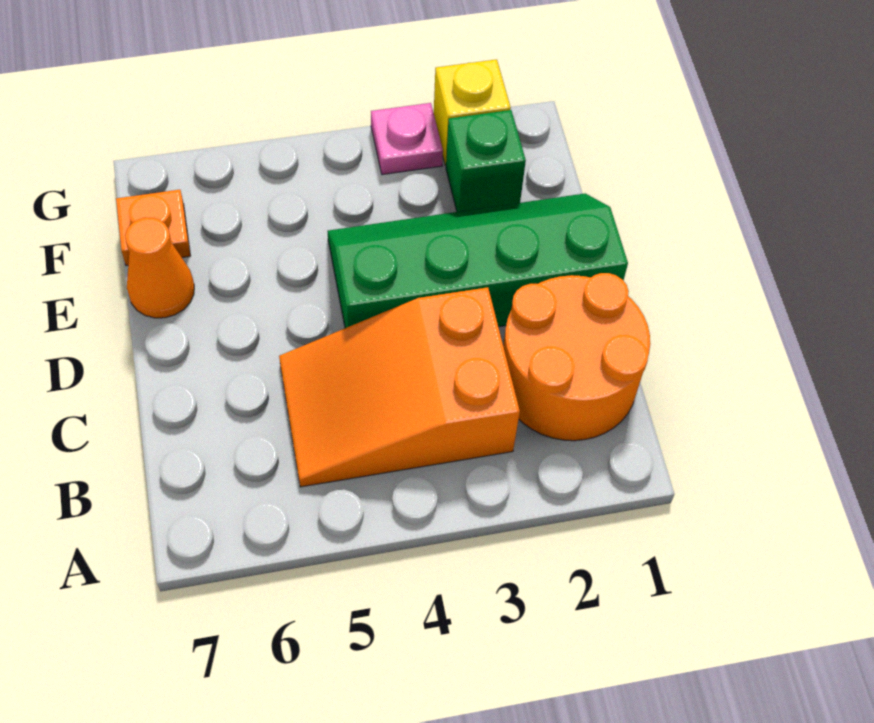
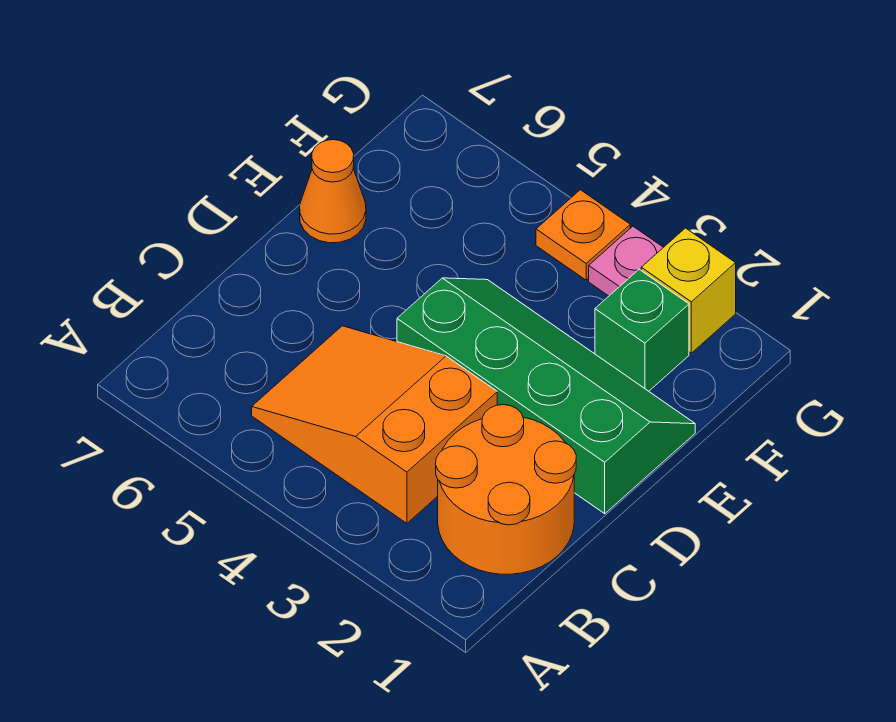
orange plate F7 level 1 -> orange plate G4 level 1

